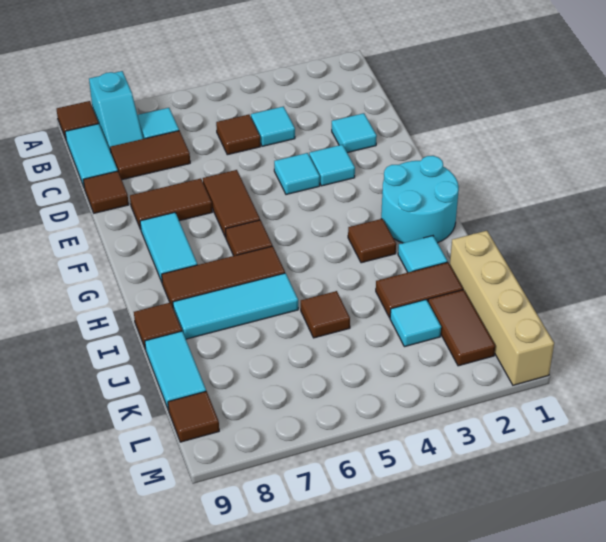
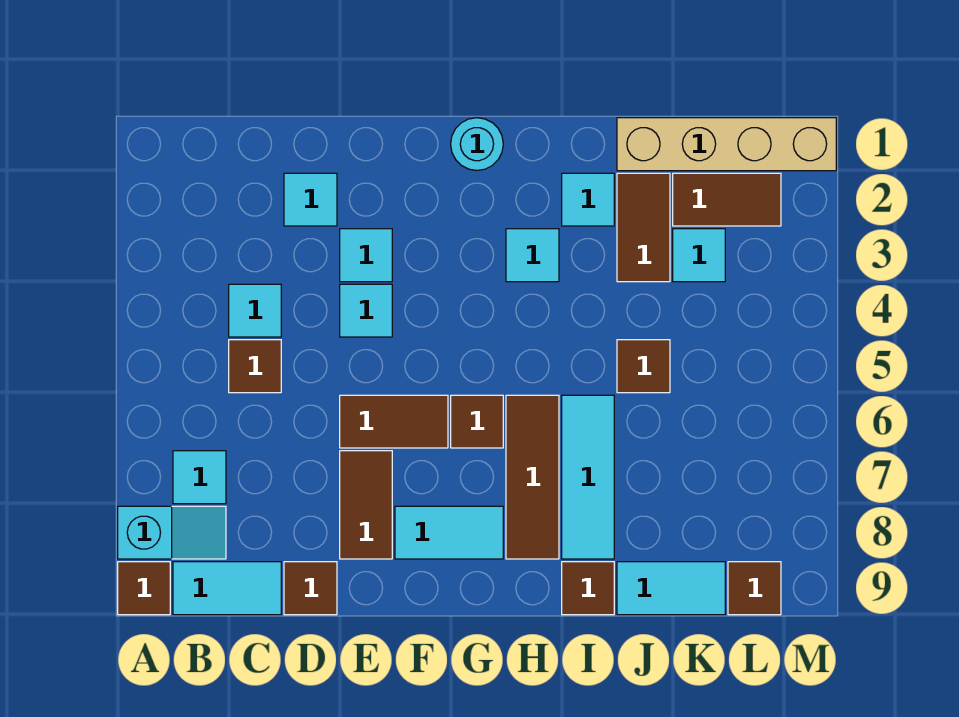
brown tile C7:C8 level 1 -> none
cyan round brick G1:H2 level 1 -> cyan round brick G1 level 1
brown tile H3 level 1 -> cyan tile H3 level 1

